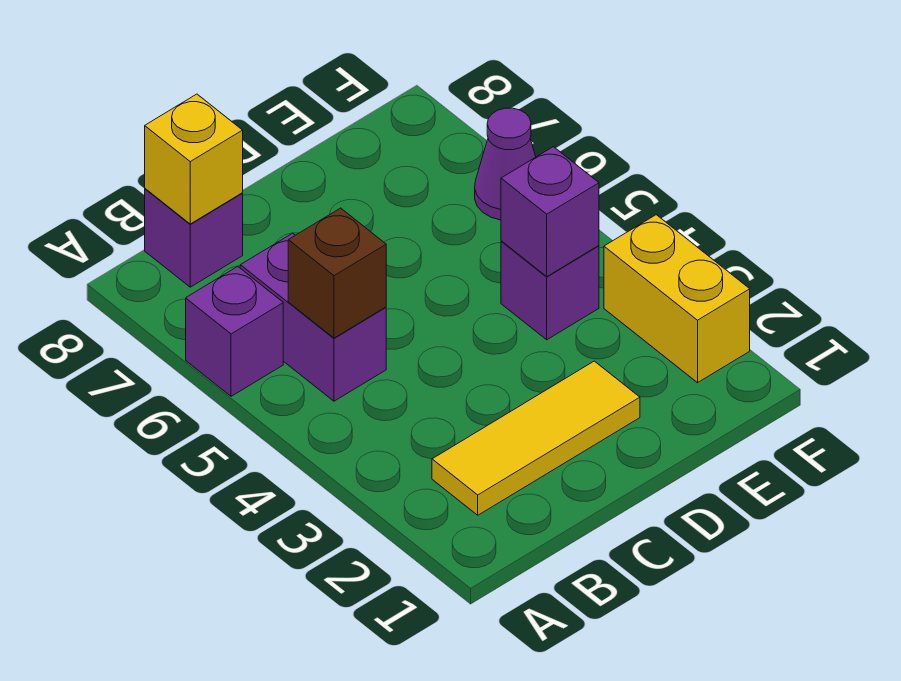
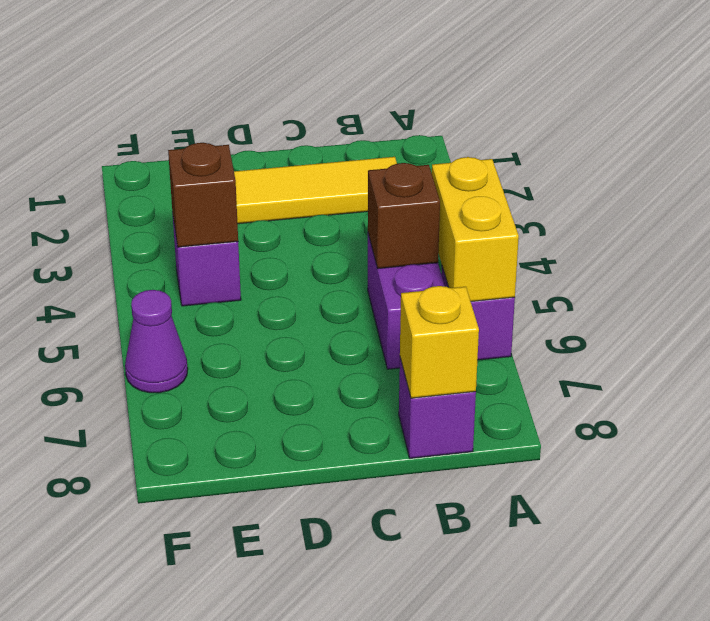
purple brick E4 level 2 -> brown brick E4 level 2
yellow brick F2:F3 level 1 -> yellow brick A5:A6 level 2

